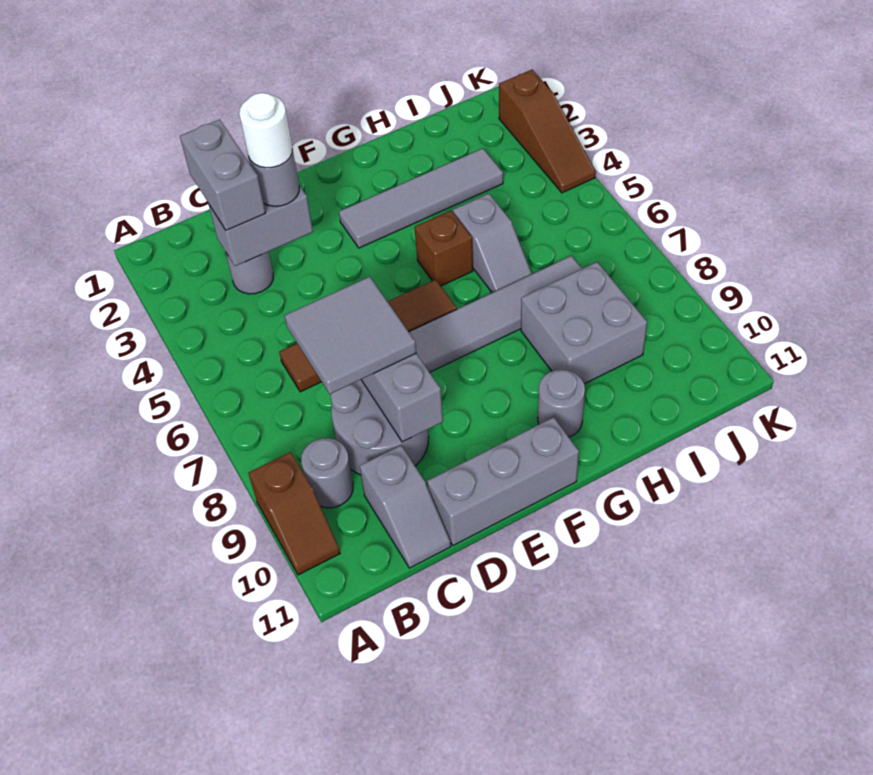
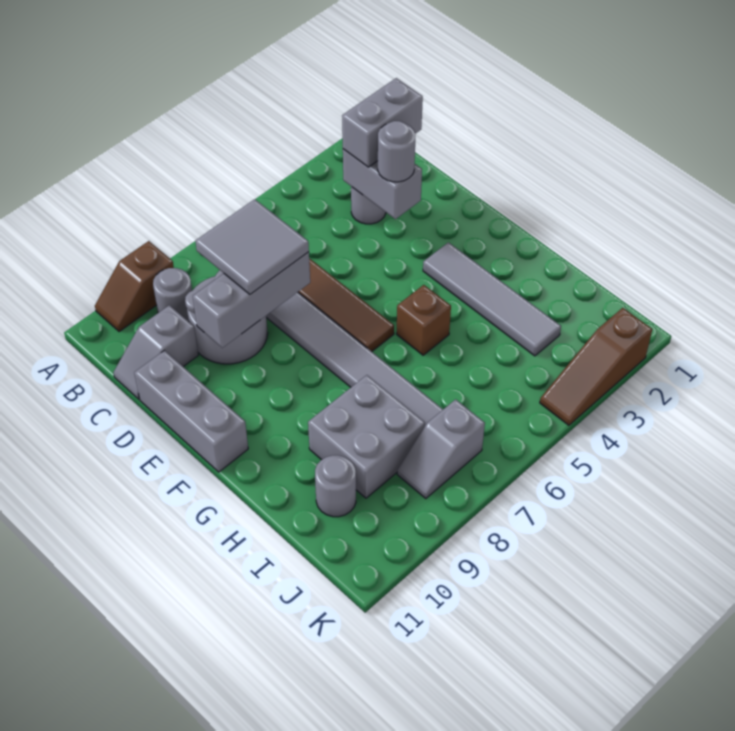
white round brick D3 level 4 -> none
grey round brick G10 level 1 -> grey round brick I10 level 1
grey slope H5:H6 level 1 top 5 -> grey slope J7:J8 level 1 top 7

